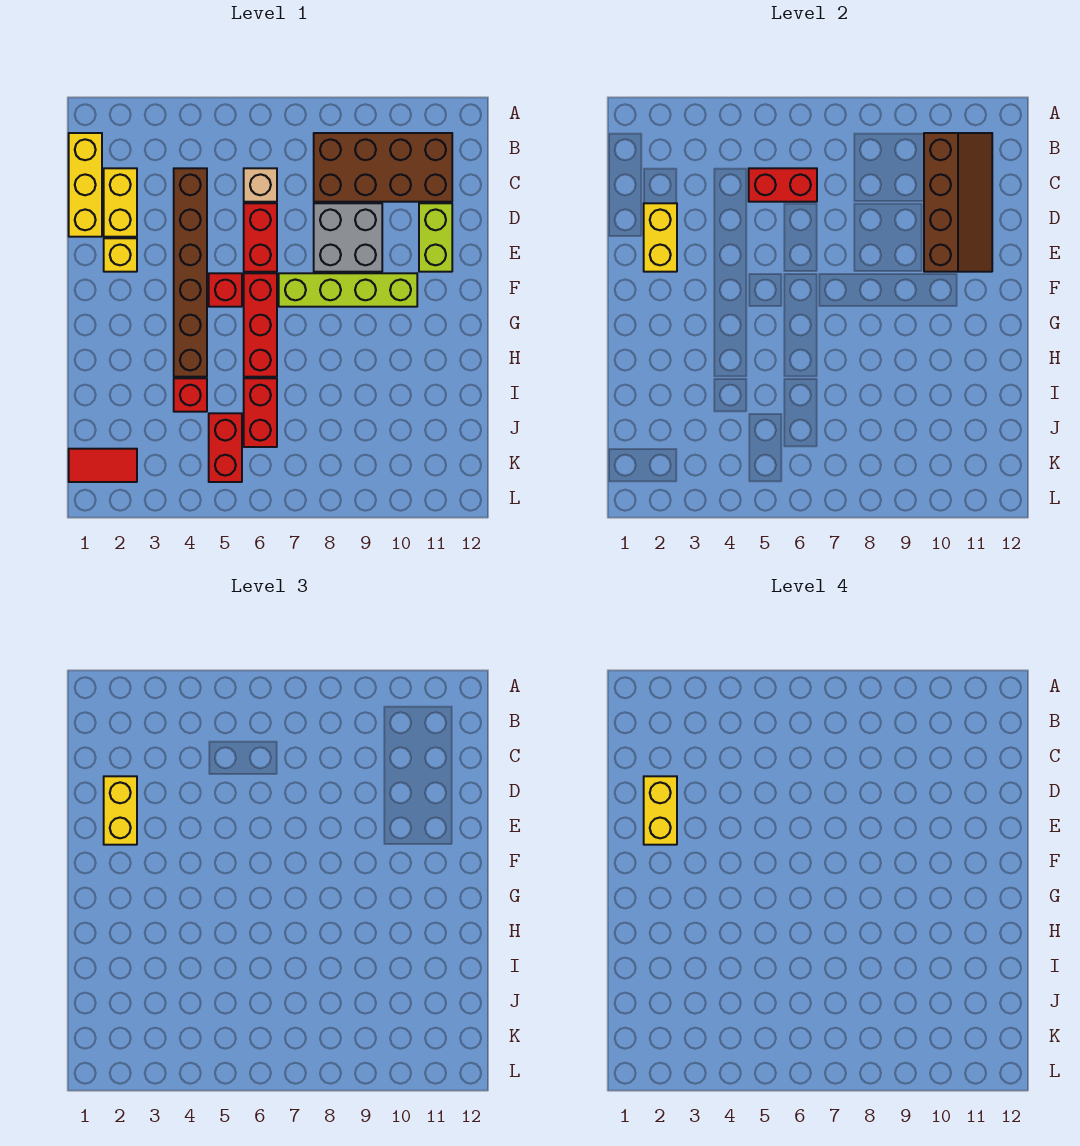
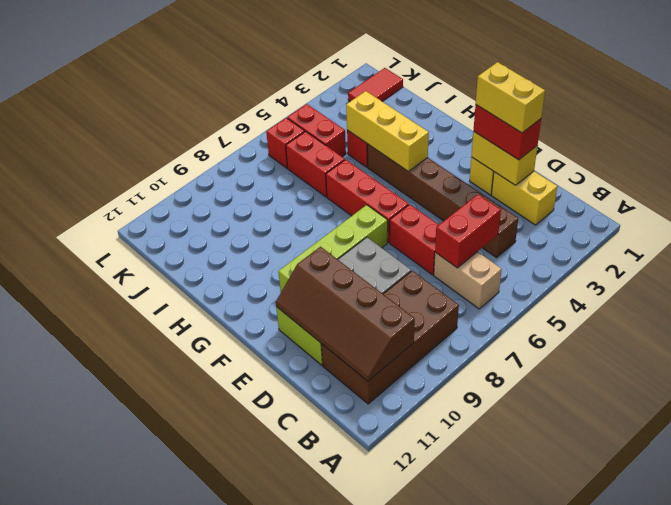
yellow brick B1:D1 level 1 -> yellow brick G4:I4 level 2
tan brick C6 level 1 -> tan brick B6:C6 level 1
yellow brick D2:E2 level 3 -> red brick D2:E2 level 3
red brick F5 level 1 -> red brick K6 level 1

